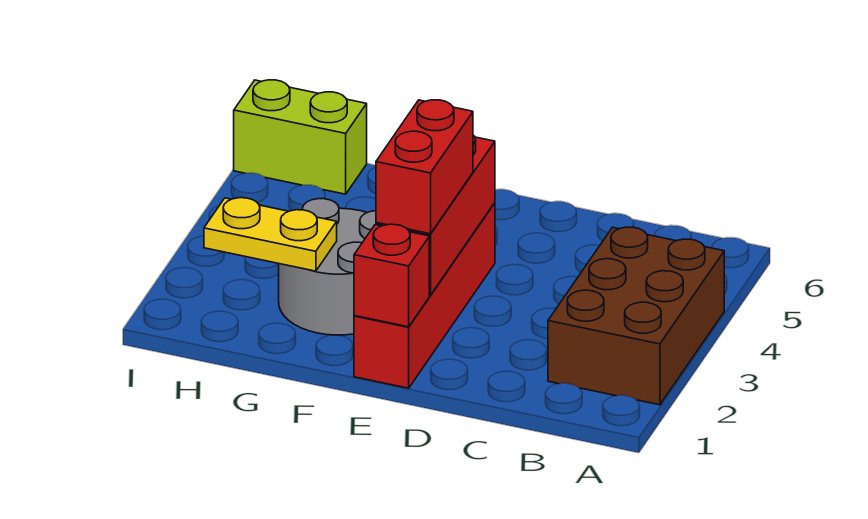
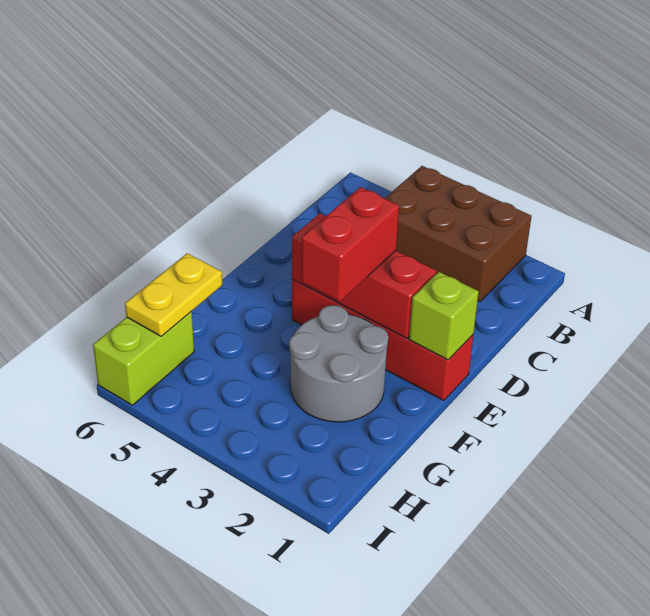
red brick E1 level 2 -> lime brick E1 level 2
red brick E2:E3 level 3 -> red brick E3:F3 level 3
yellow plate G2:H2 level 2 -> yellow plate G6:H6 level 2

